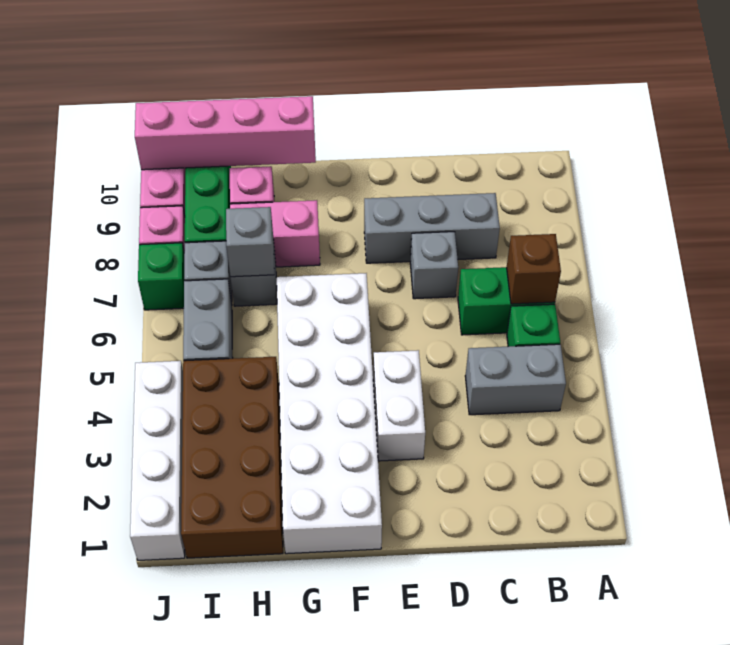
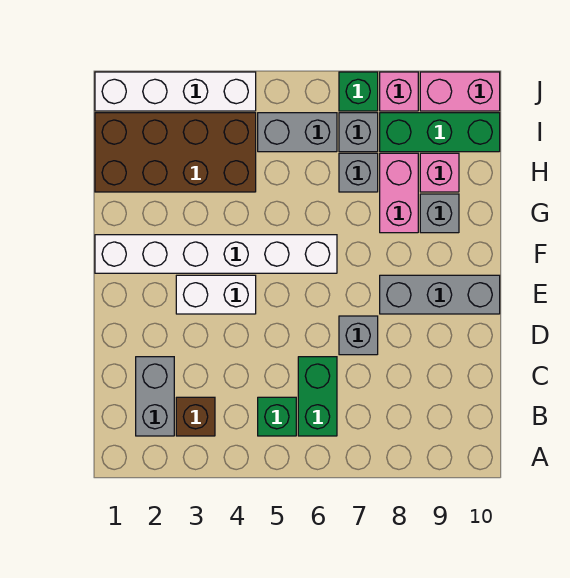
grey brick B4:C4 level 1 -> grey brick B2:C2 level 1
brown brick B6 level 2 -> brown brick B3 level 1
grey brick C8:E8 level 1 -> grey brick E8:E10 level 1
white brick F1:G6 level 1 -> white brick F1:F6 level 1
pink brick G10:J10 level 2 -> none
grey brick H7 level 2 -> grey brick G9 level 1

